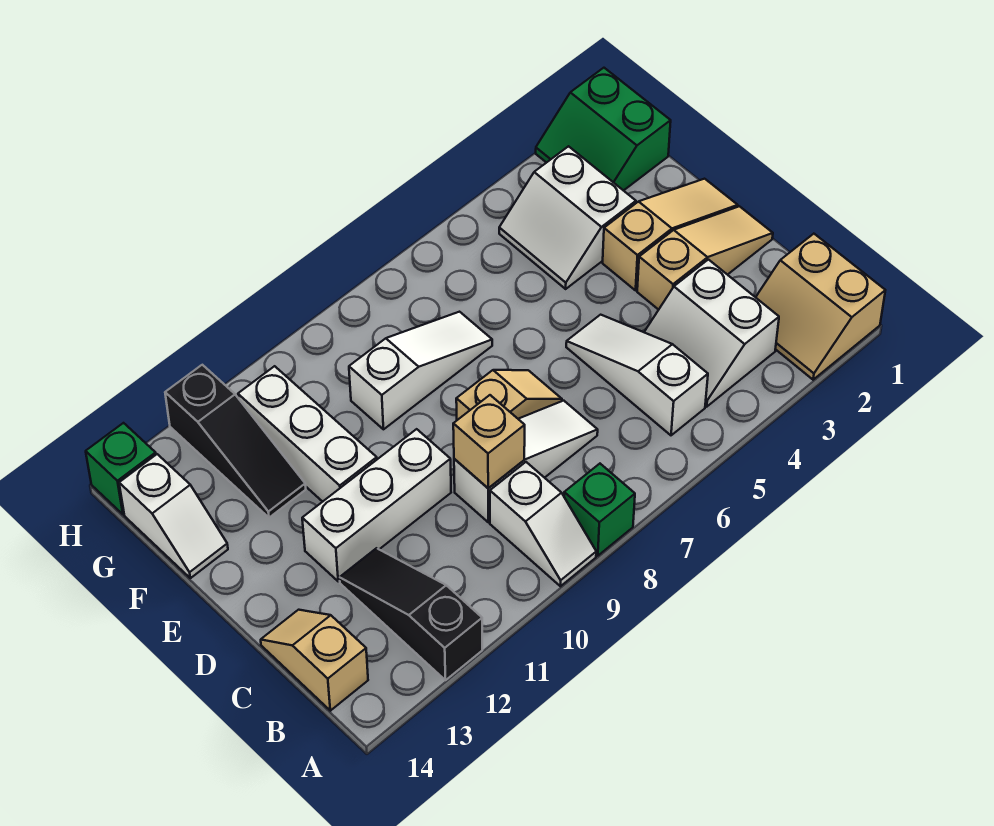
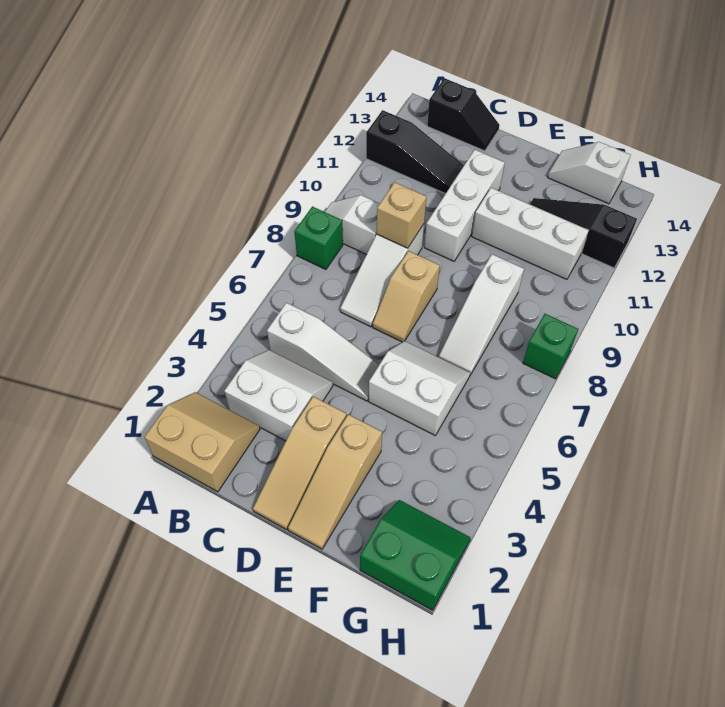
tan slope B14:C14 level 1 top B -> black slope B14:C14 level 1 top B
white slope F3:G4 level 1 top 3 -> white slope E5:F6 level 1 top 5
green brick H14 level 1 -> green brick H8 level 1

